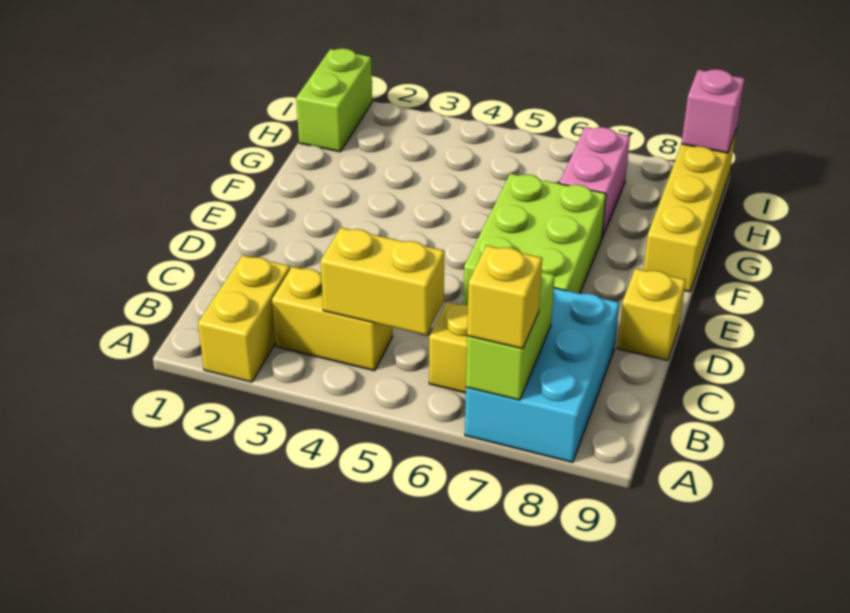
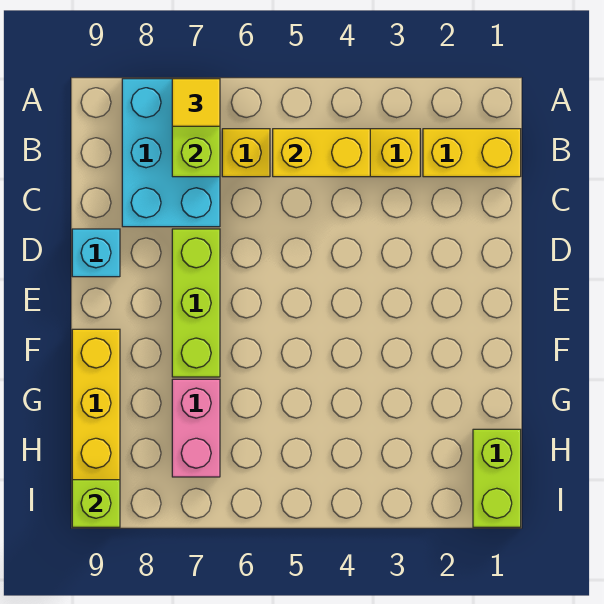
yellow brick A2:B2 level 1 -> yellow brick B1:B2 level 1
yellow brick A7 level 3 -> yellow tile A7 level 3
lime brick D6:F7 level 1 -> lime brick D7:F7 level 1
yellow brick D9 level 1 -> cyan brick D9 level 1
pink brick I9 level 2 -> lime brick I9 level 2

